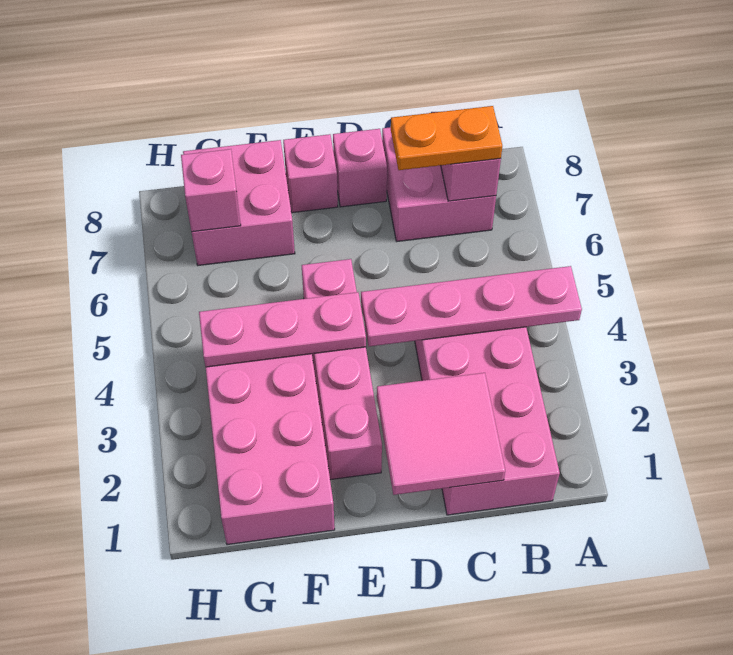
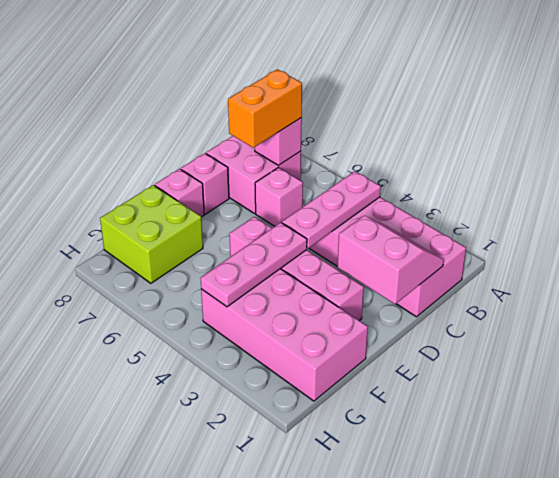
pink plate A4:D4 level 2 -> pink plate B4:D4 level 2
orange plate B7:C7 level 3 -> orange brick B7:C7 level 3
pink tile C1:D2 level 2 -> pink slope C1:D2 level 2 top D
pink brick F7:G8 level 1 -> lime brick F7:G8 level 1
pink brick G7 level 2 -> pink brick C6 level 1

